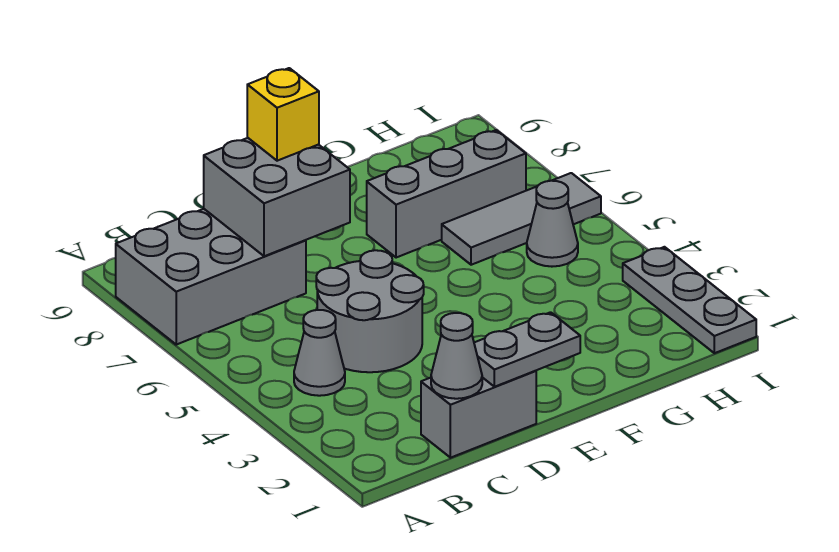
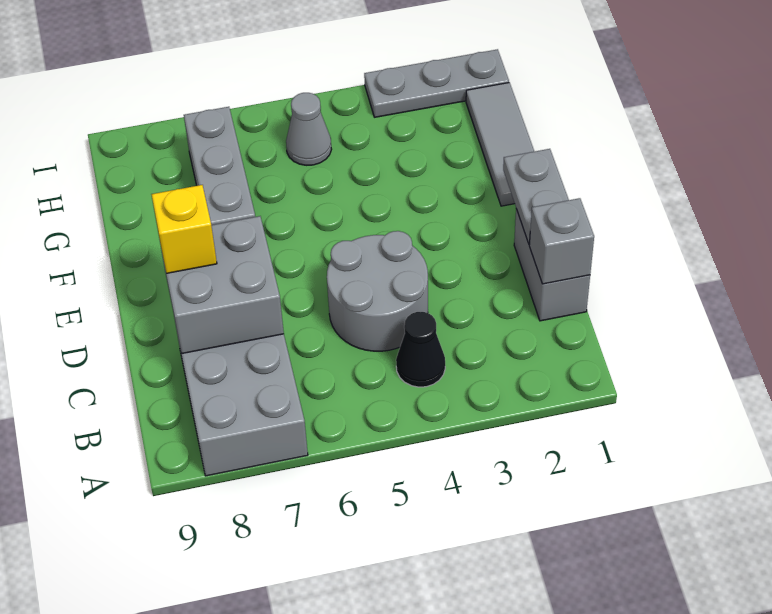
grey cone B4 level 1 -> black cone B4 level 1
grey cone C1 level 2 -> grey brick C1 level 2
grey tile G6:I6 level 1 -> grey tile F1:H1 level 1

